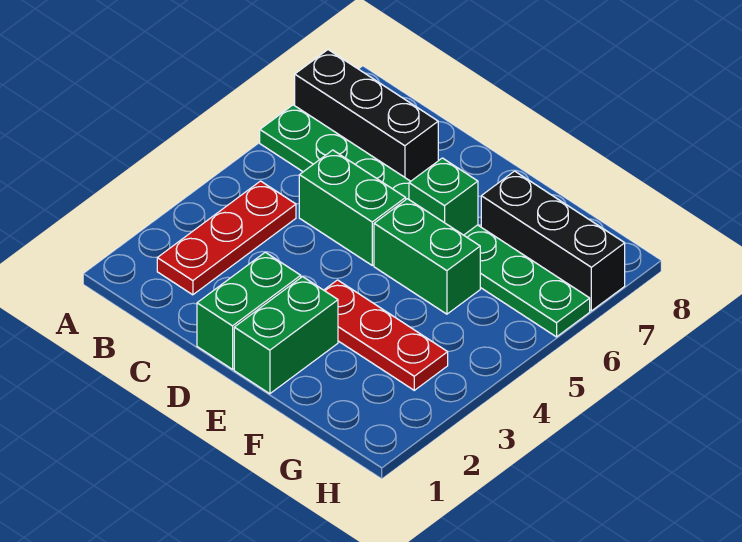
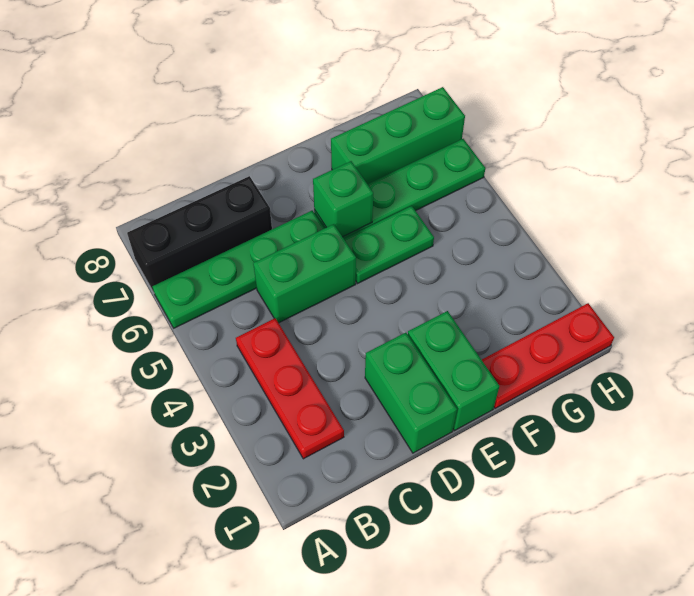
red plate E3:G3 level 1 -> red plate F1:H1 level 1
green brick E5:F5 level 1 -> green plate E5:F5 level 1
black brick F7:H7 level 1 -> green brick F7:H7 level 1

